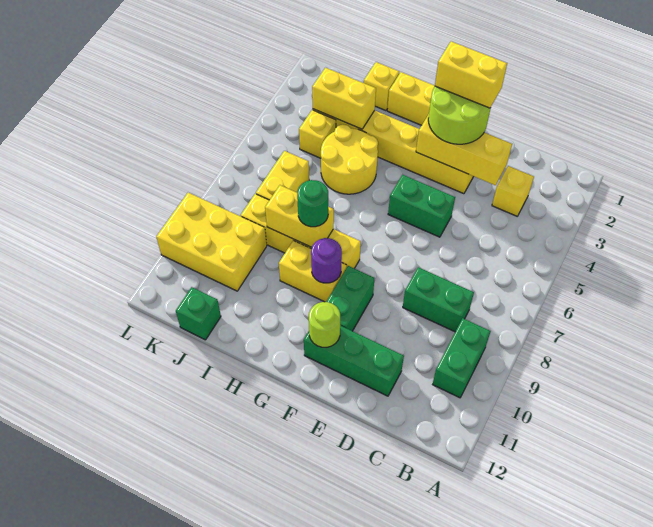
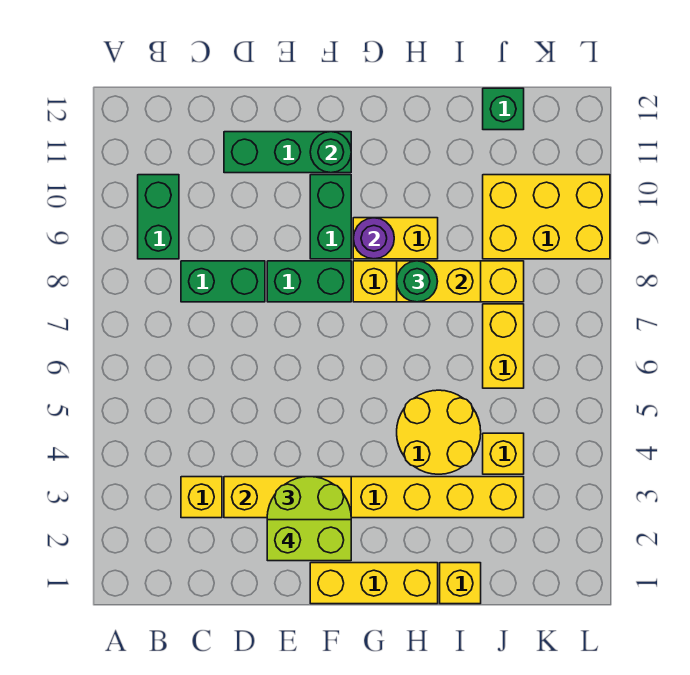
yellow brick E2:F2 level 4 -> lime brick E2:F2 level 4
green brick E5:F5 level 1 -> green brick E8:F8 level 1
lime round brick F11 level 2 -> green round brick F11 level 2
yellow brick I3:J3 level 2 -> none

